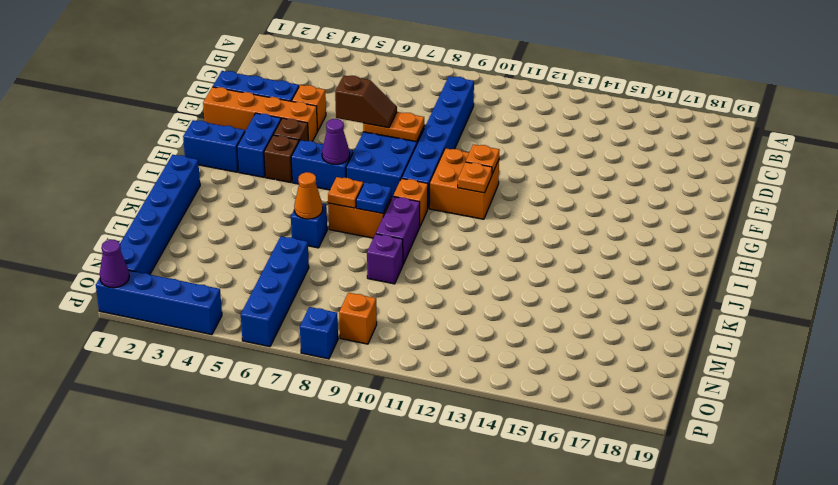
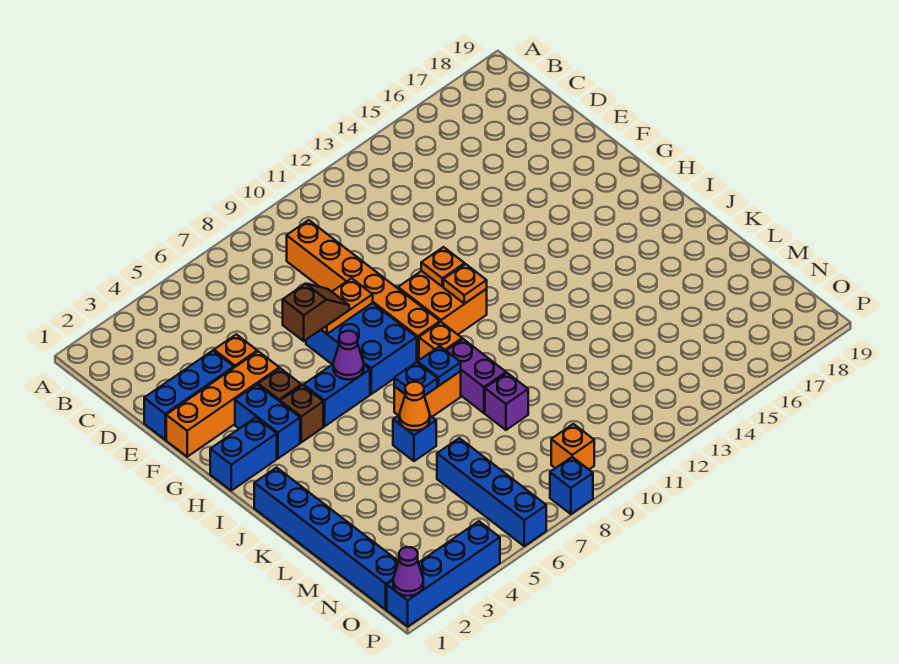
blue brick C9:H9 level 1 -> orange brick C9:H9 level 1
orange plate J7 level 2 -> blue plate J7 level 2

